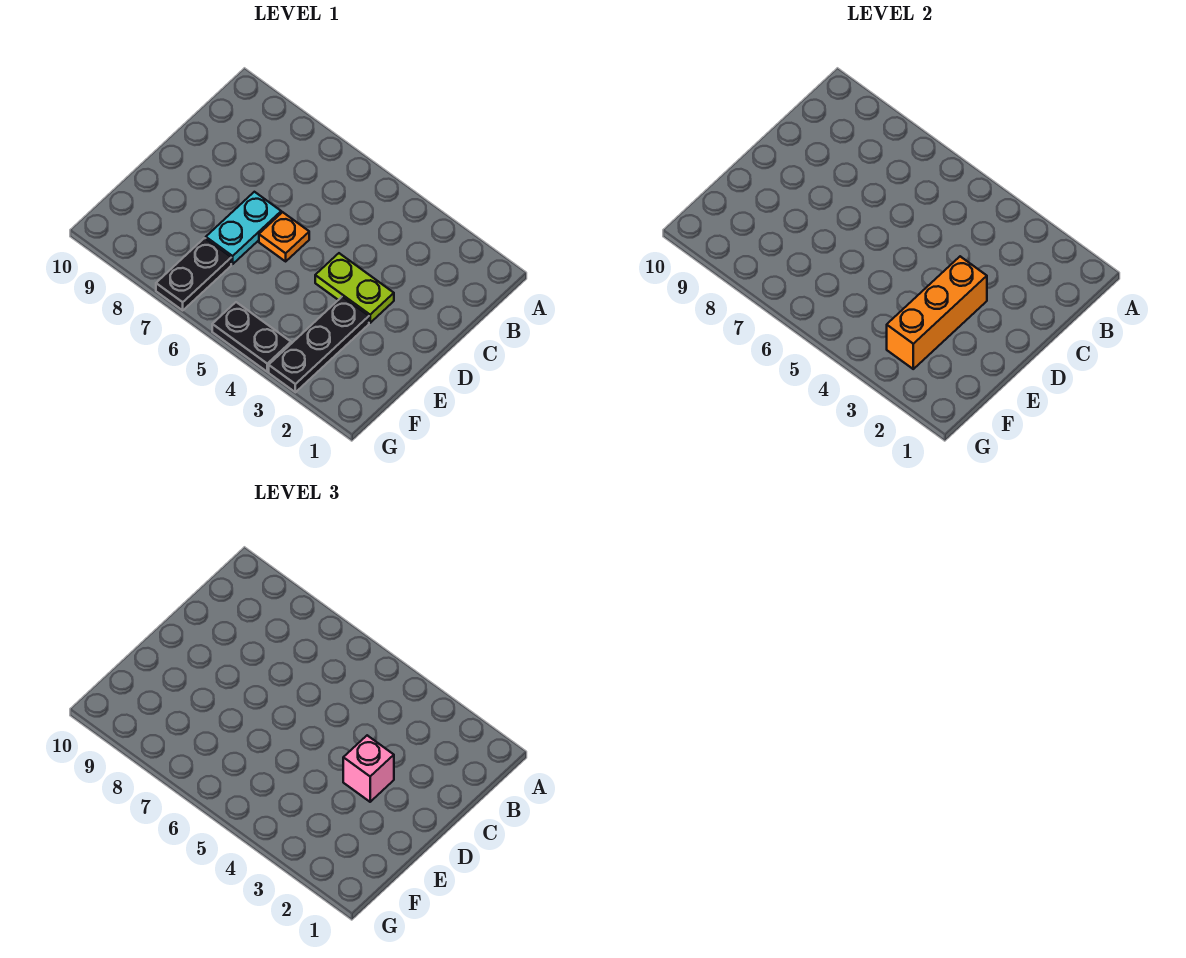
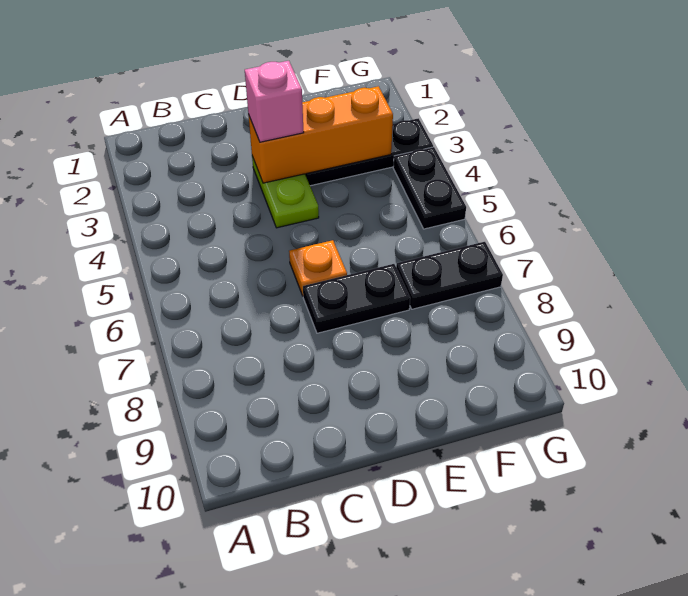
cyan plate D7:E7 level 1 -> black plate D7:E7 level 1

